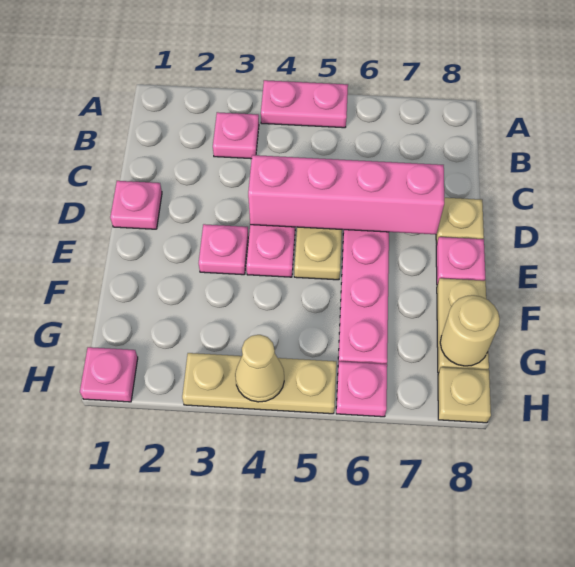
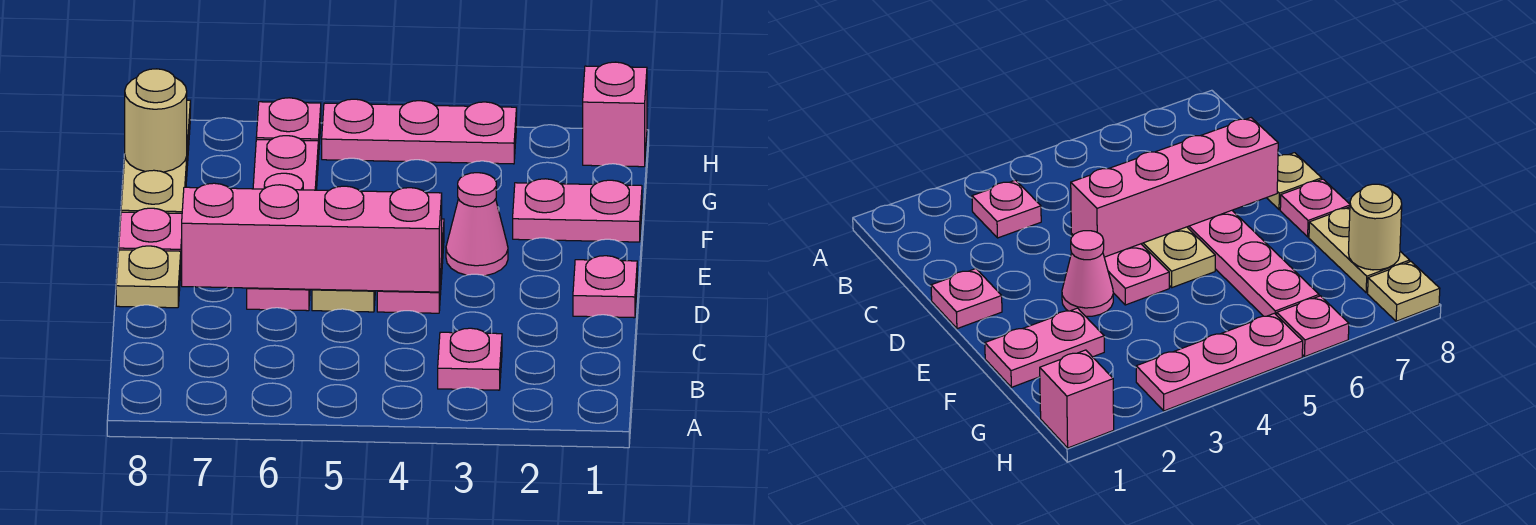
pink plate A4:A5 level 1 -> pink plate F1:F2 level 1
pink plate E3 level 1 -> pink cone E3 level 1
pink plate H1 level 1 -> pink brick H1 level 1
tan plate H3:H5 level 1 -> pink plate H3:H5 level 1
tan cone H4 level 2 -> none

